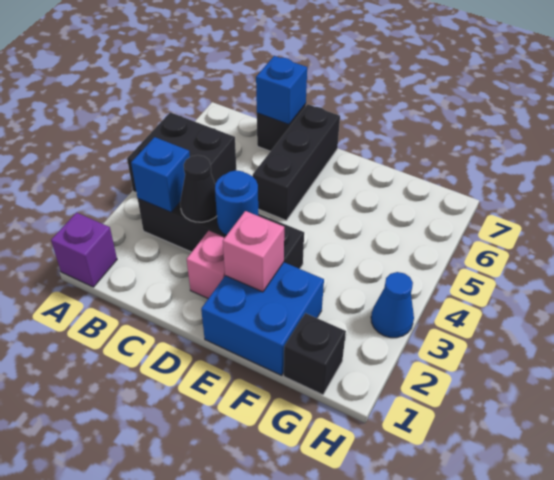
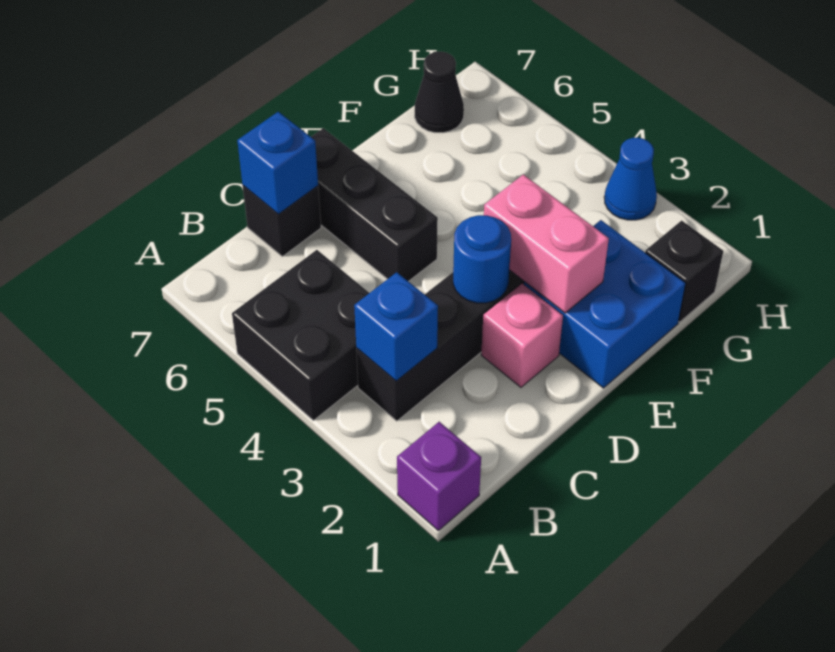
black cone C3 level 2 -> black cone G7 level 1
pink brick E2 level 2 -> pink brick E2:E3 level 2

